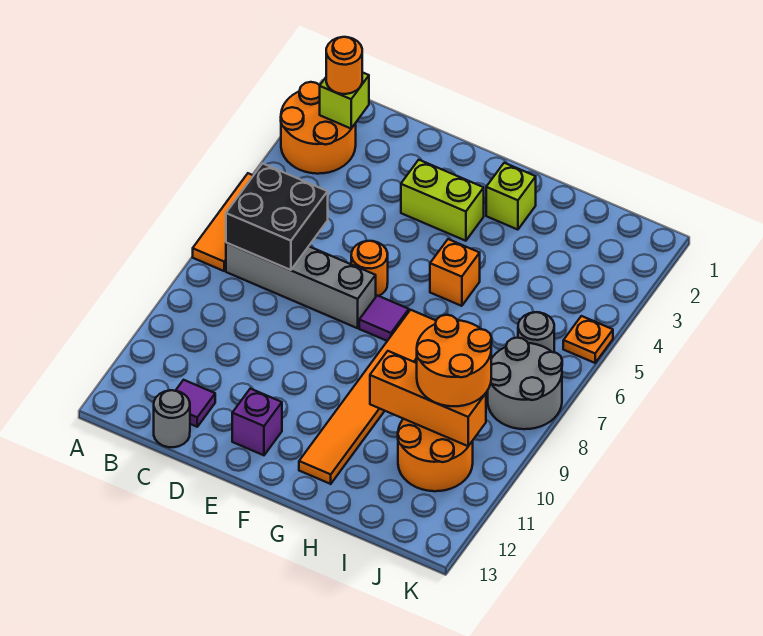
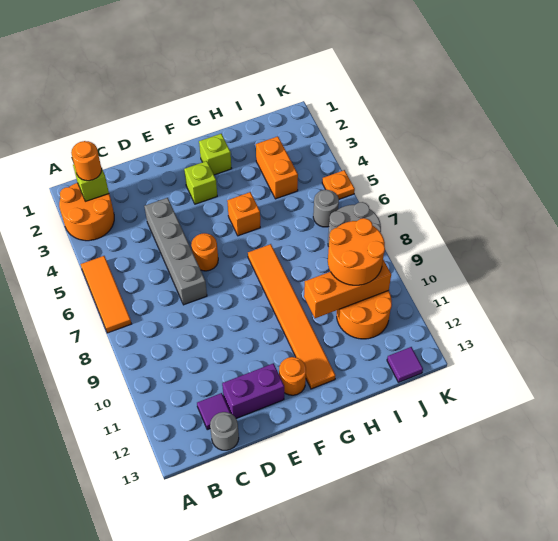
black brick B6:C7 level 2 -> none
grey brick B7:E7 level 1 -> grey brick D4:D7 level 1
lime brick E3:F3 level 1 -> lime brick F3 level 1
purple brick E12 level 1 -> purple brick D12:E12 level 1
purple tile F7 level 1 -> purple tile J13 level 1
none -> orange round brick F12 level 1
none -> orange brick I3:I4 level 1

